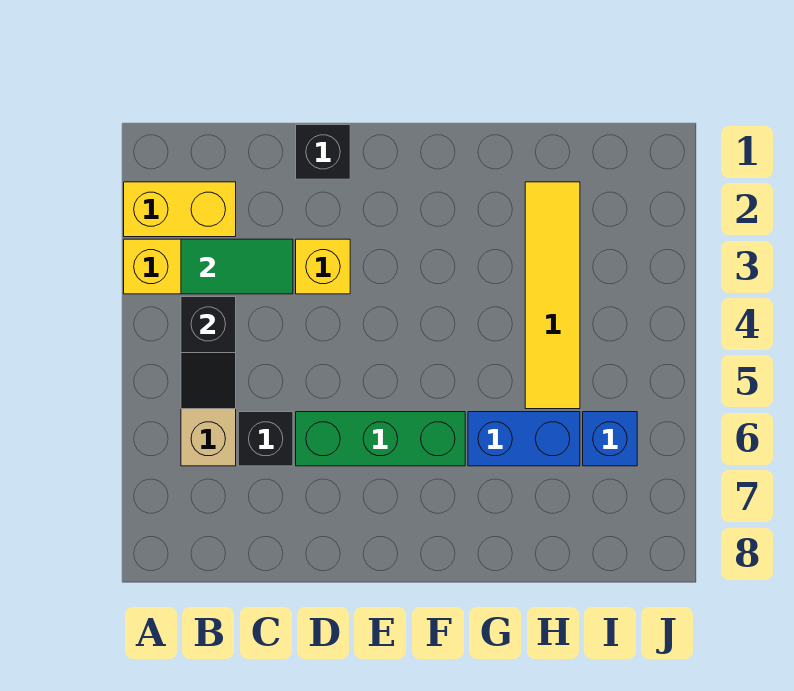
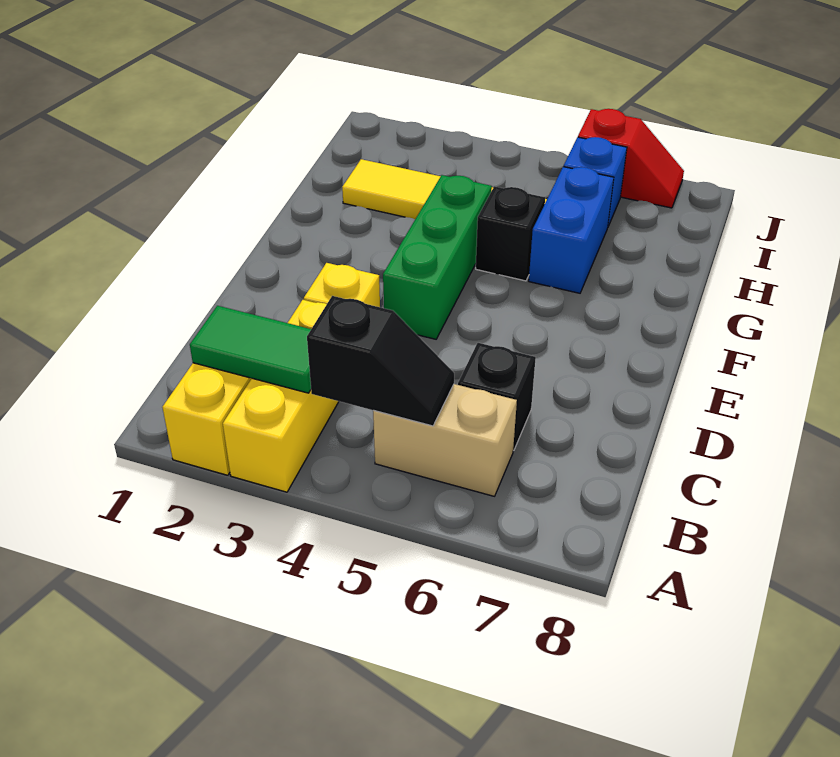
green tile B3:C3 level 2 -> green tile B2:B3 level 2
black brick D1 level 1 -> black brick G5 level 1
green brick D6:F6 level 1 -> green brick E4:G4 level 1
none -> red slope J6:J7 level 1 top 6

